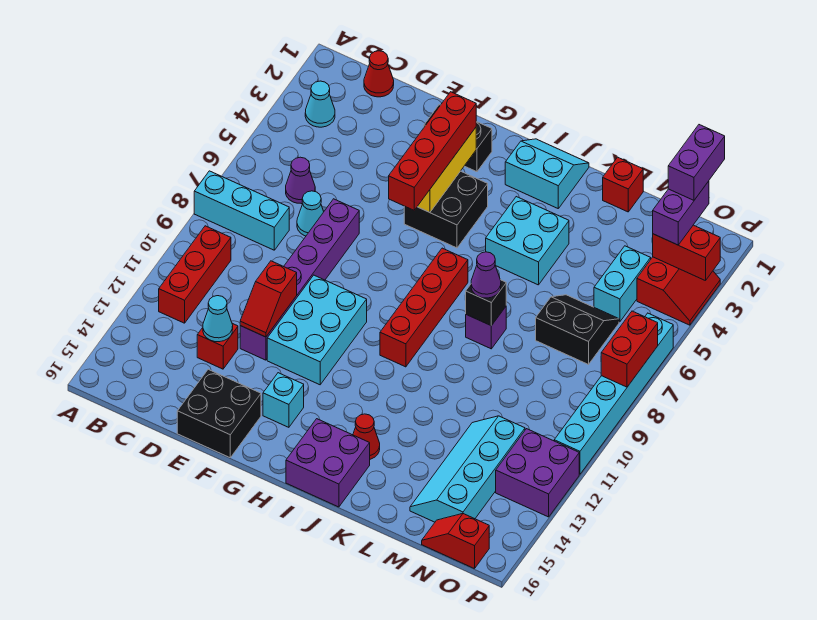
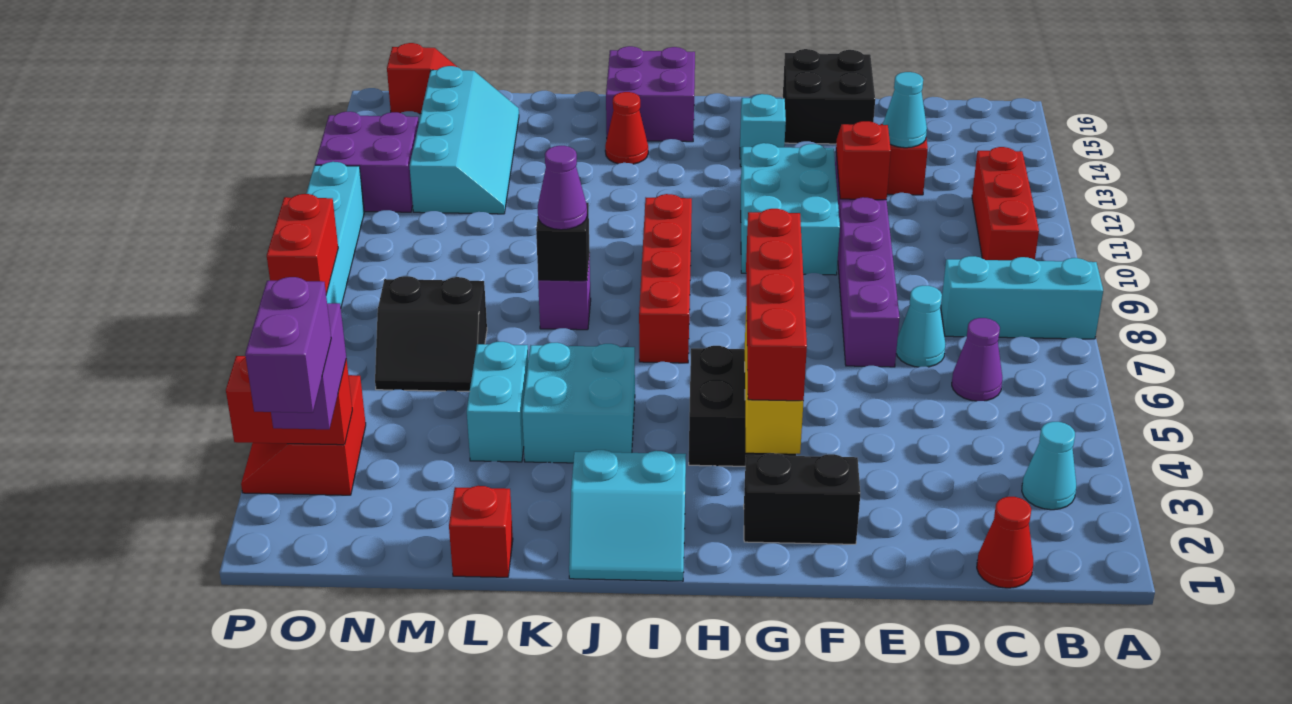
cyan brick N4:N5 level 1 -> cyan brick L4:L5 level 1

